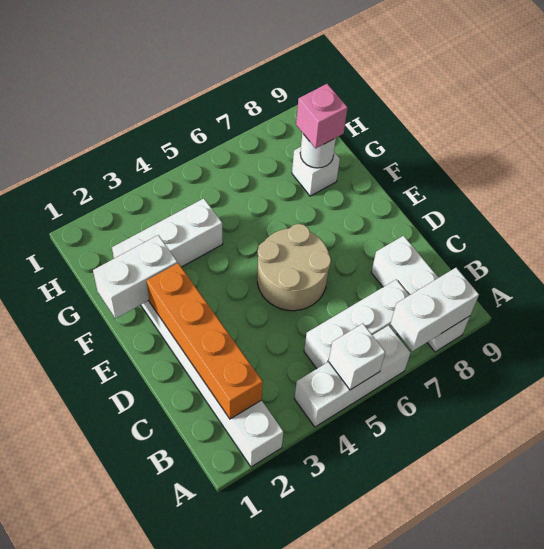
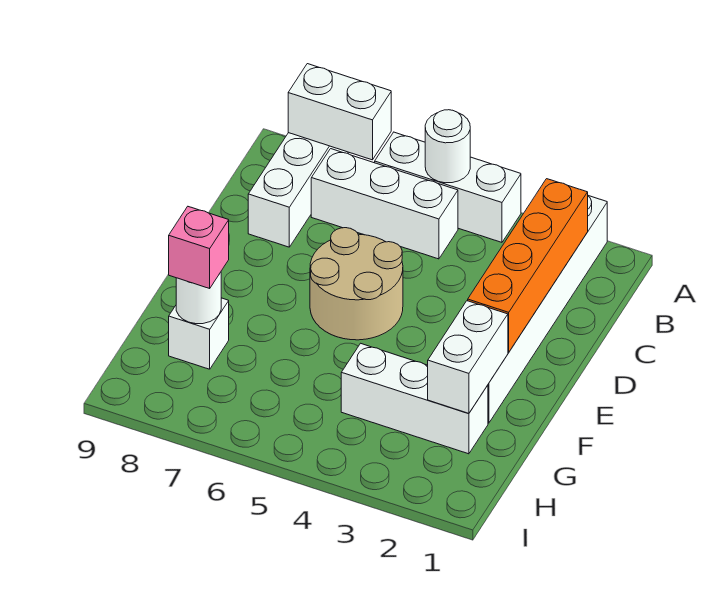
white brick A5 level 2 -> white round brick A5 level 2
white brick F1:F2 level 2 -> white brick F2:G2 level 2

